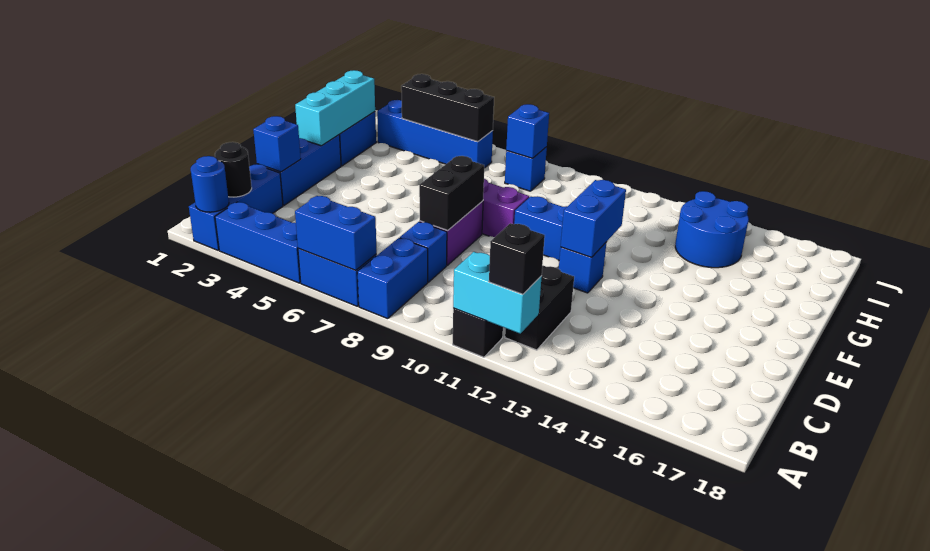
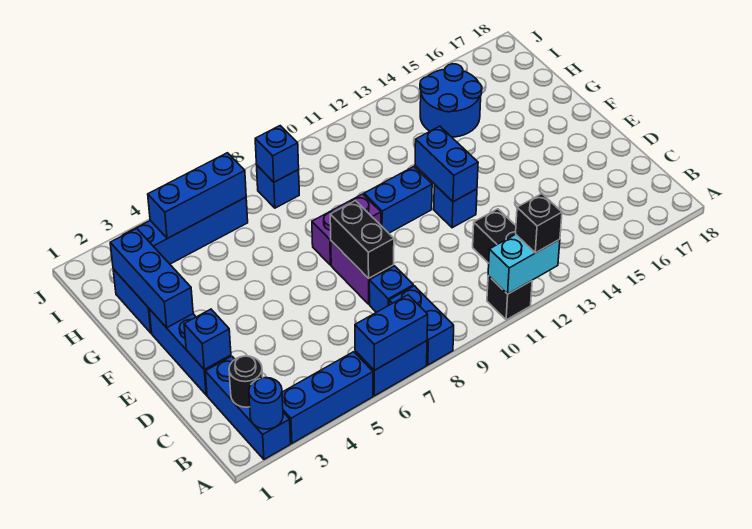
cyan brick F2:H2 level 2 -> blue brick F2:H2 level 2
black brick I4:I6 level 2 -> blue brick I4:I6 level 2

